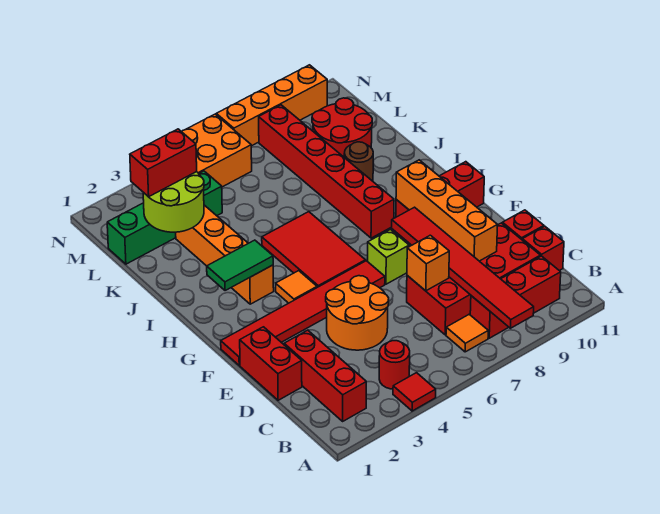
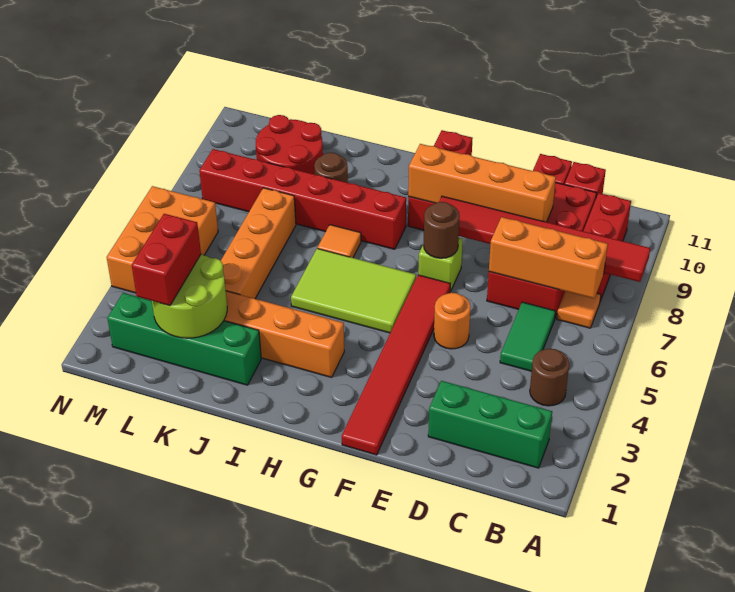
red tile A4 level 1 -> none
red brick B2:D2 level 1 -> green brick B2:D2 level 1
red round brick B4 level 1 -> brown round brick B4 level 1
red brick D1:E1 level 1 -> none
orange round brick D4:E5 level 1 -> orange round brick E5 level 1
orange brick D7 level 2 -> orange brick B7:D7 level 2
none -> brown round brick F7 level 2
orange tile G4 level 1 -> orange tile I7 level 1
red tile G5:I6 level 1 -> lime tile G5:I6 level 1
green tile H2:H3 level 2 -> green tile C5:C6 level 1
green brick L1:L4 level 1 -> green brick J2:M2 level 1
orange brick N7:N10 level 1 -> orange brick K4:K7 level 1

